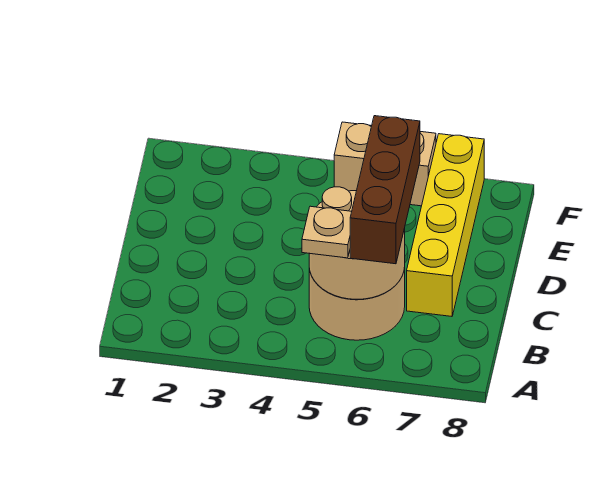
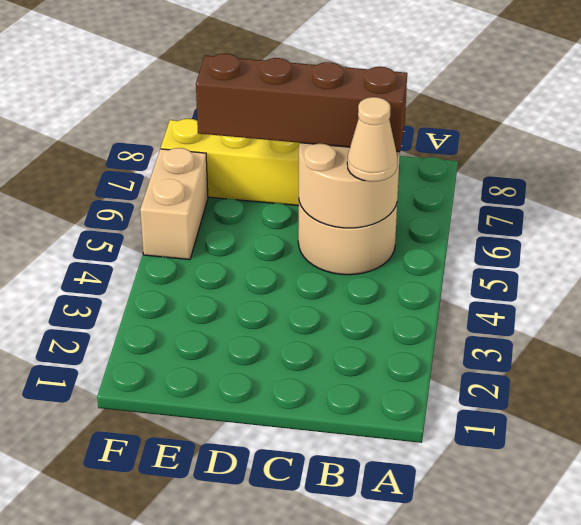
tan plate B5 level 3 -> tan cone B5 level 3
brown brick B6:D6 level 3 -> brown brick B6:E6 level 3

